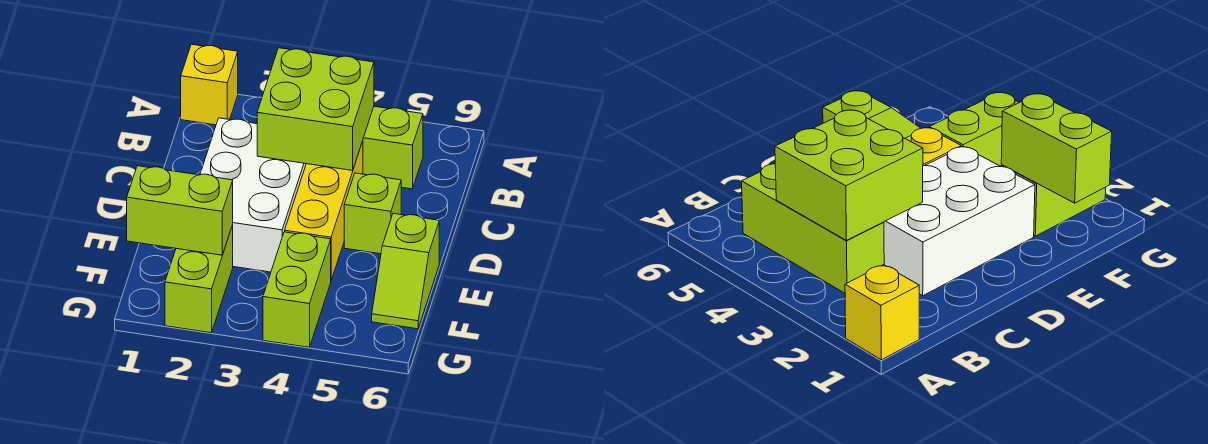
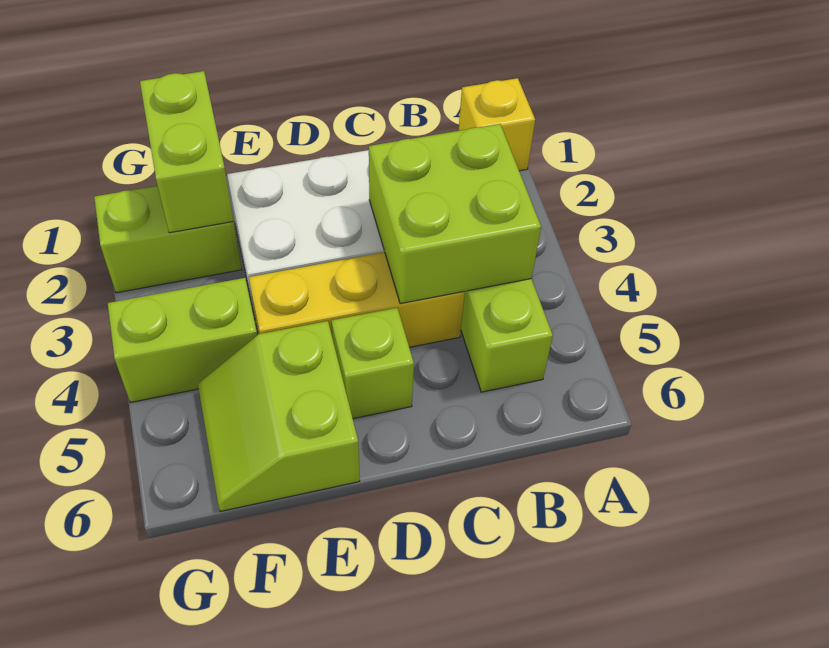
lime slope E6:F6 level 1 top E -> lime slope E5:F6 level 1 top E

